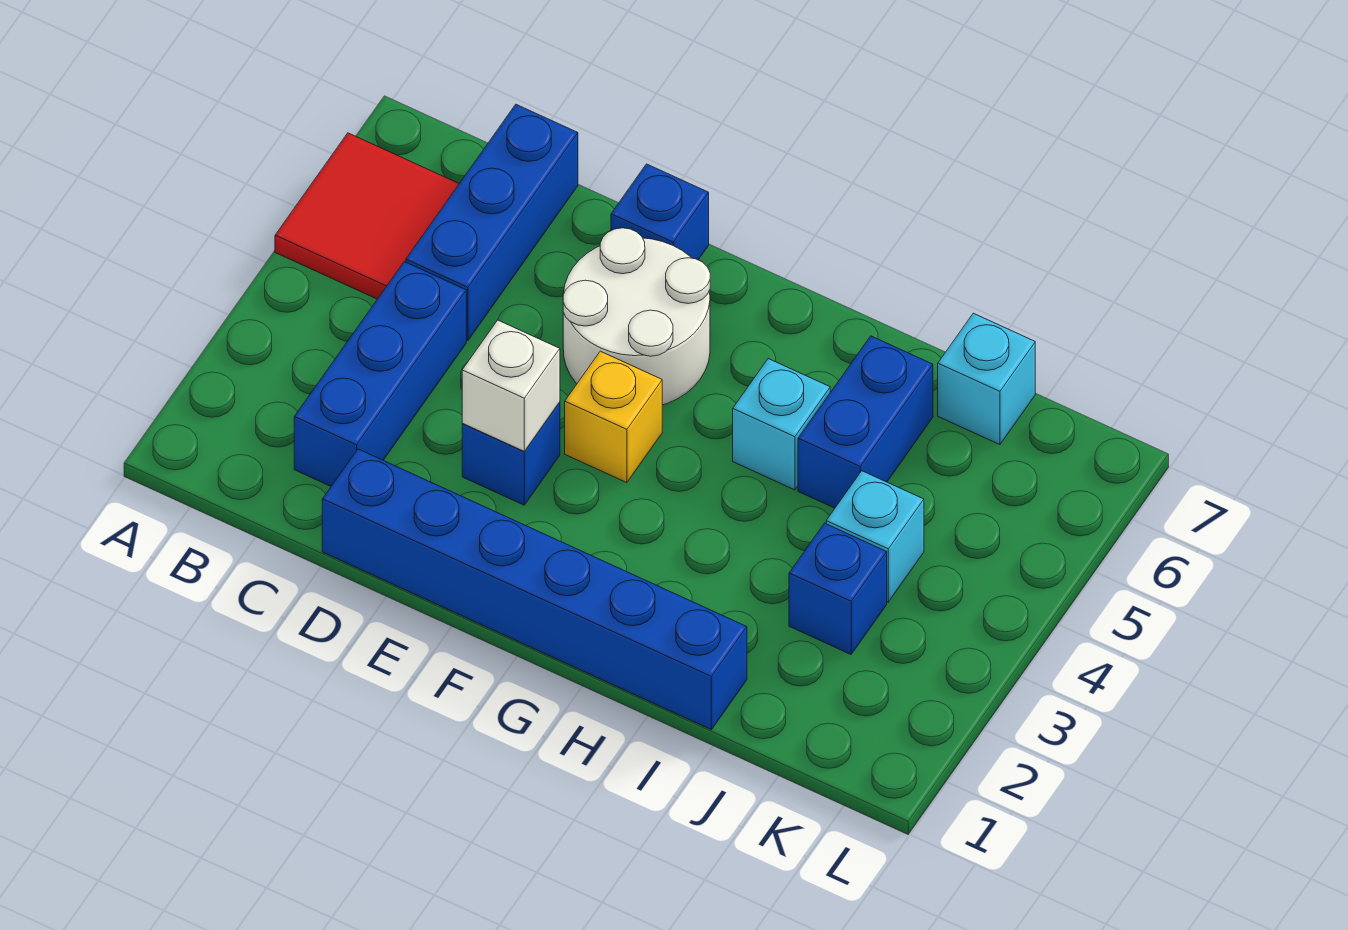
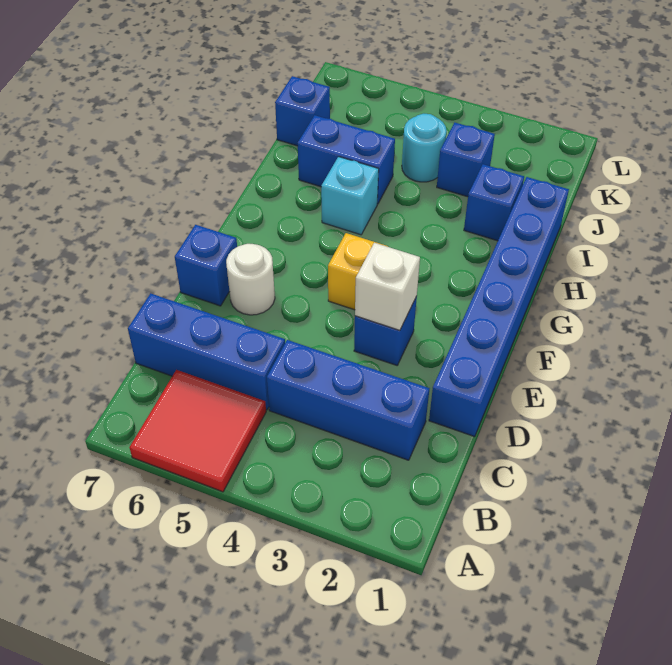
white round brick E5:F6 level 1 -> white round brick E6 level 1
none -> blue brick I2 level 1
cyan brick J4 level 1 -> cyan round brick J4 level 1
cyan brick J7 level 1 -> blue brick J7 level 1

